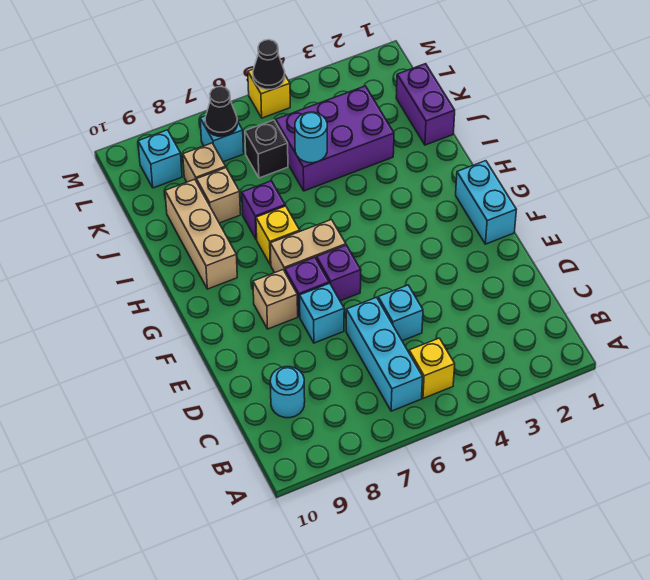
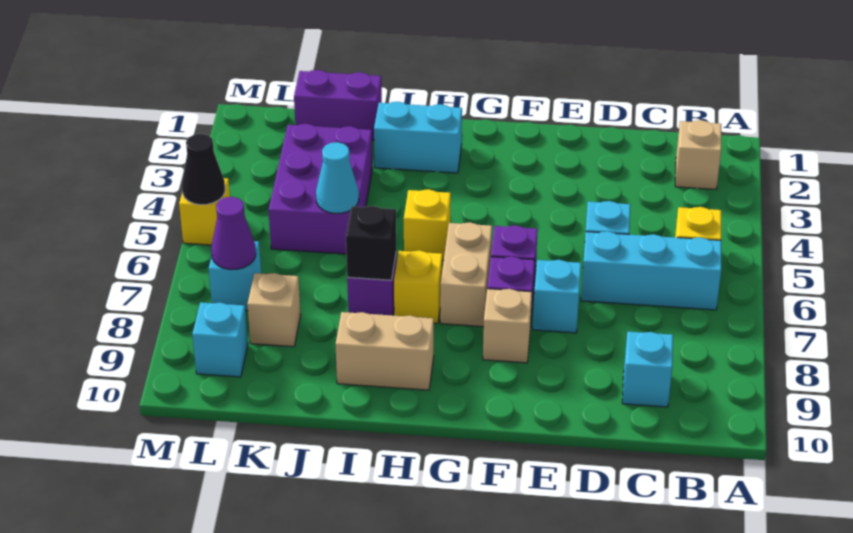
cyan round brick C9 level 1 -> cyan brick C9 level 1
cyan brick F1:G1 level 1 -> cyan brick H2:I2 level 1
none -> yellow brick H5 level 1
tan brick H9:J9 level 1 -> tan brick H9:I9 level 1
cyan round brick J5 level 2 -> cyan cone J5 level 2
tan brick J8 level 1 -> tan brick B2 level 1
black brick K6 level 1 -> black brick I7 level 2
black cone L7 level 2 -> purple cone L7 level 2

